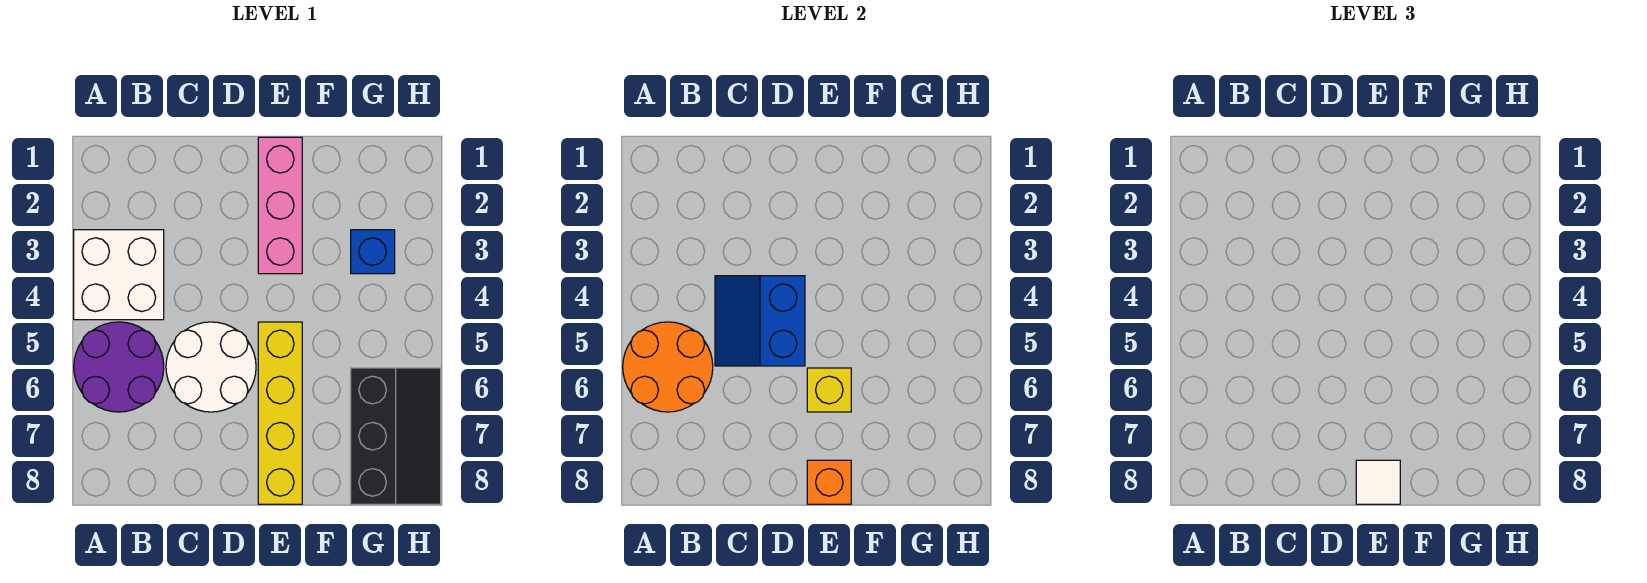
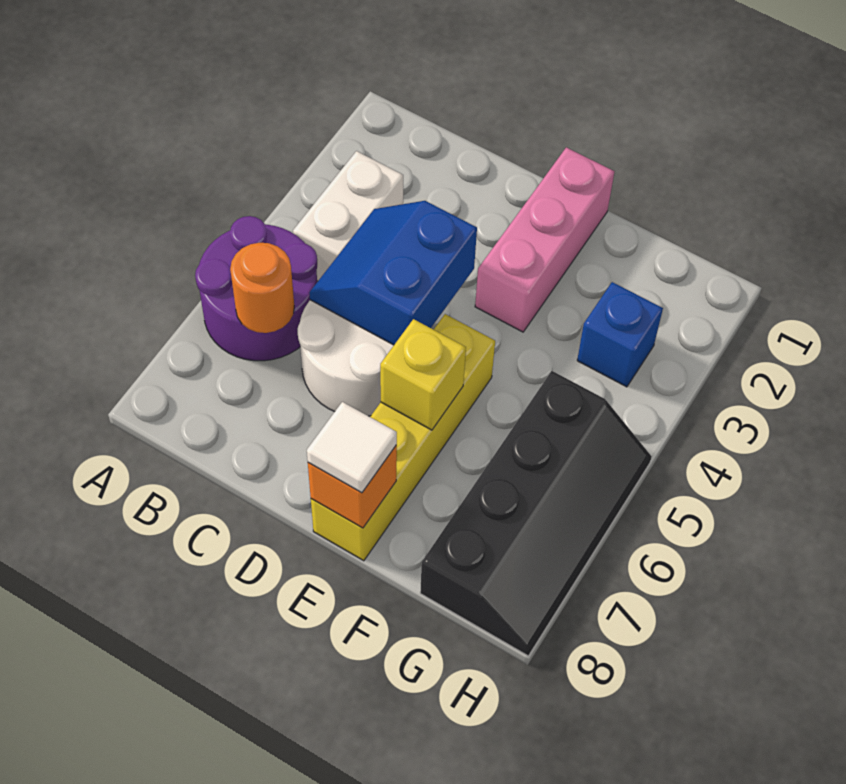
white brick A3:B4 level 1 -> white brick B3:B4 level 1
orange round brick A5:B6 level 2 -> orange round brick B6 level 2
black slope G6:H8 level 1 top G -> black slope G5:H8 level 1 top G

